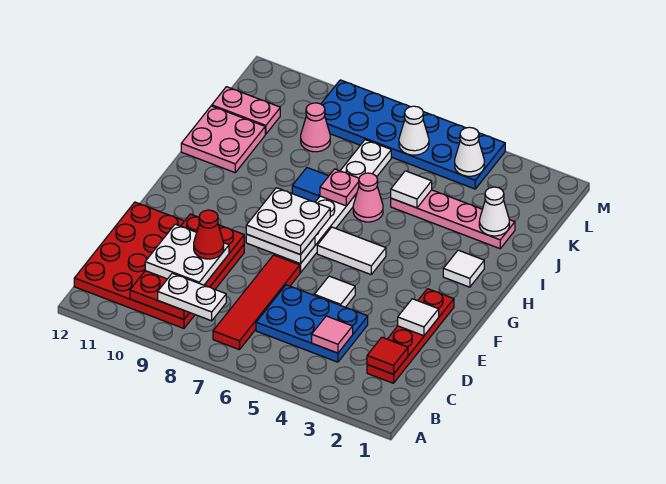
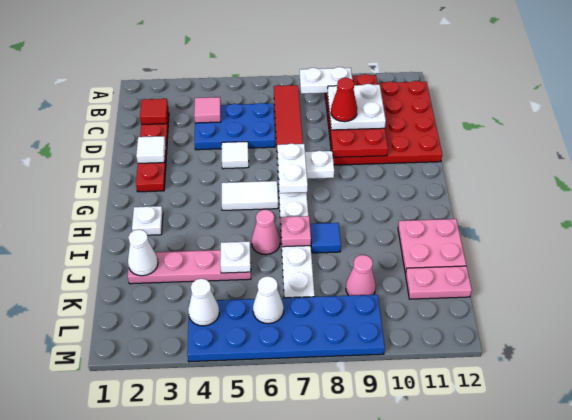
white plate F7:G8 level 3 -> white plate F7:G7 level 3
white tile H2 level 1 -> white plate H2 level 1
white tile J5 level 2 -> white plate J5 level 2

